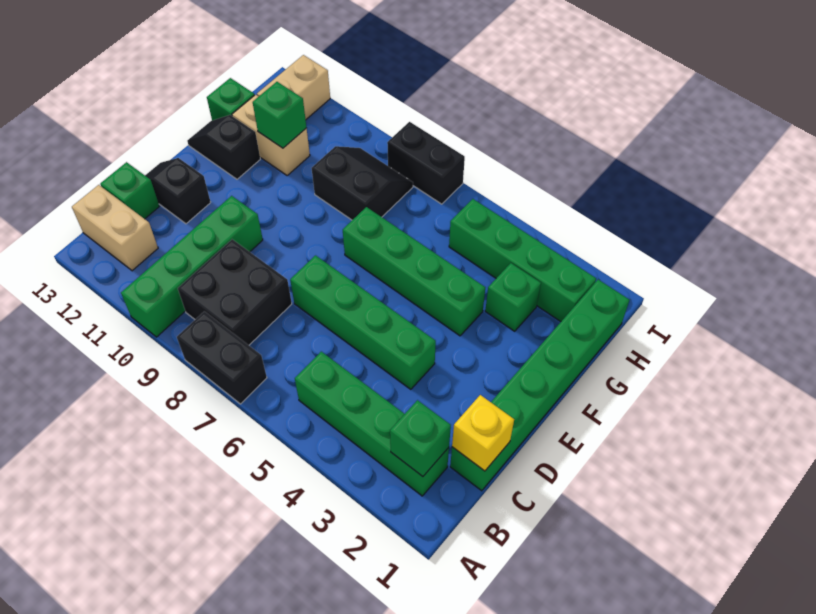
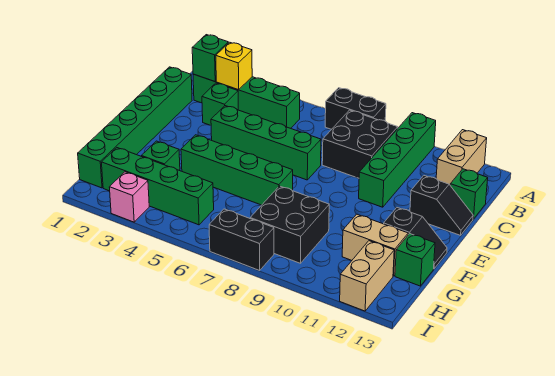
tan brick B12:B13 level 1 -> tan brick A12:B12 level 1
yellow brick C1 level 2 -> yellow brick B3 level 2
black slope G8:H9 level 1 top G -> black brick G8:H9 level 1
green brick G11 level 2 -> green brick C3 level 1
none -> pink brick I3 level 1

